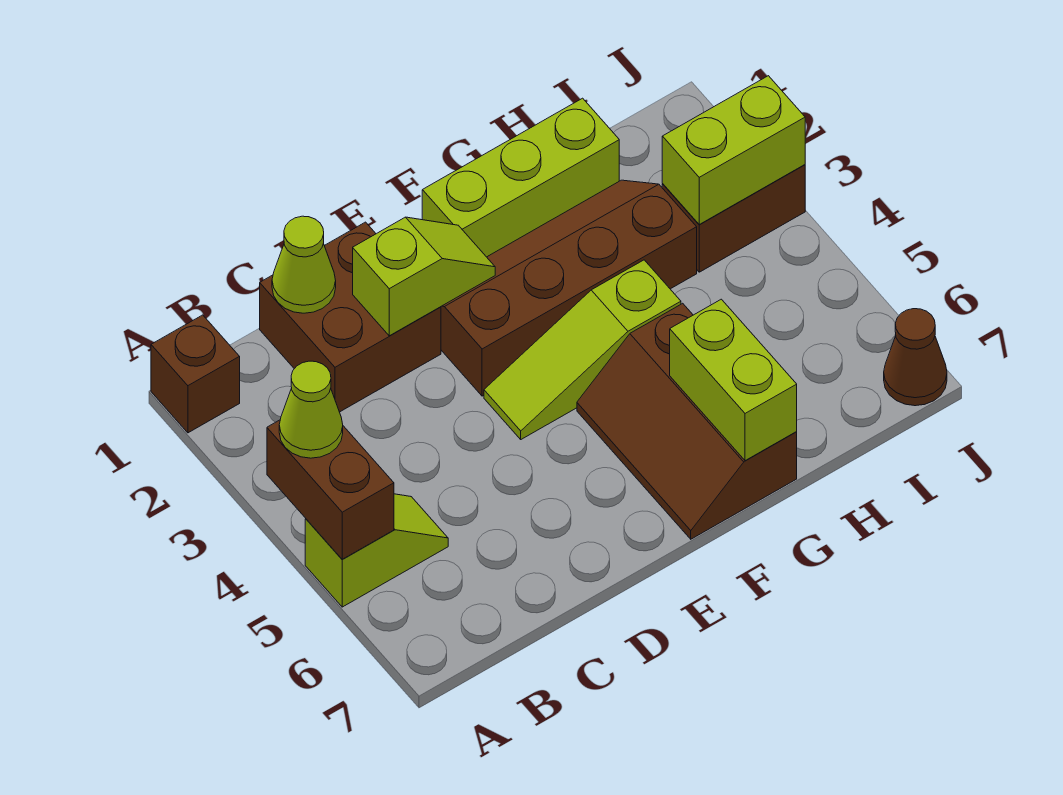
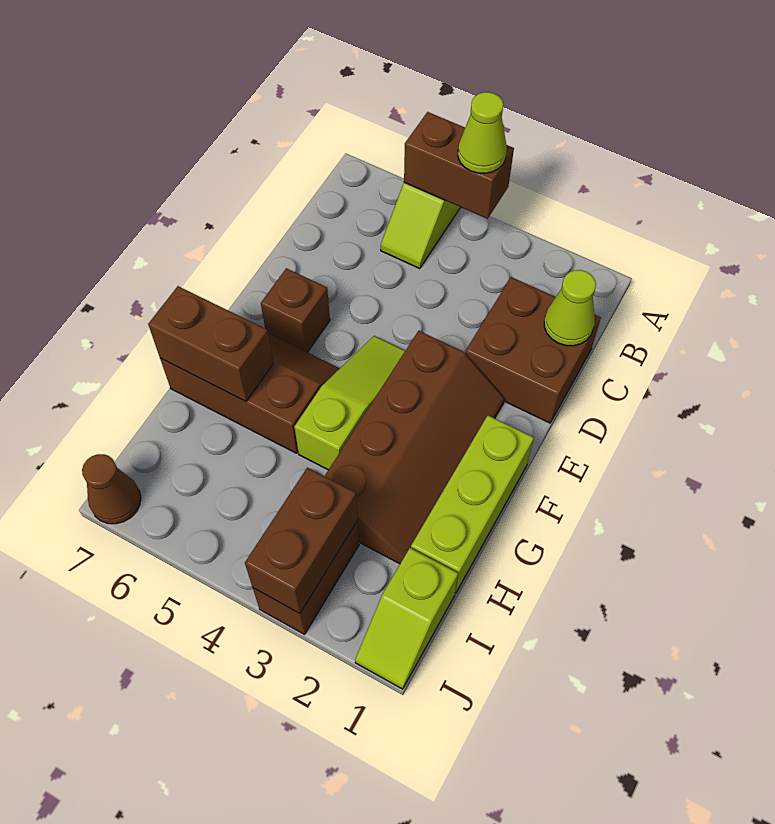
brown brick A1 level 1 -> brown brick E6 level 1
lime slope D2:E2 level 2 top D -> lime slope I1:J1 level 1 top I
lime brick G6:G7 level 2 -> brown brick G6:G7 level 2
lime brick I3:J3 level 2 -> brown brick I3:J3 level 2

